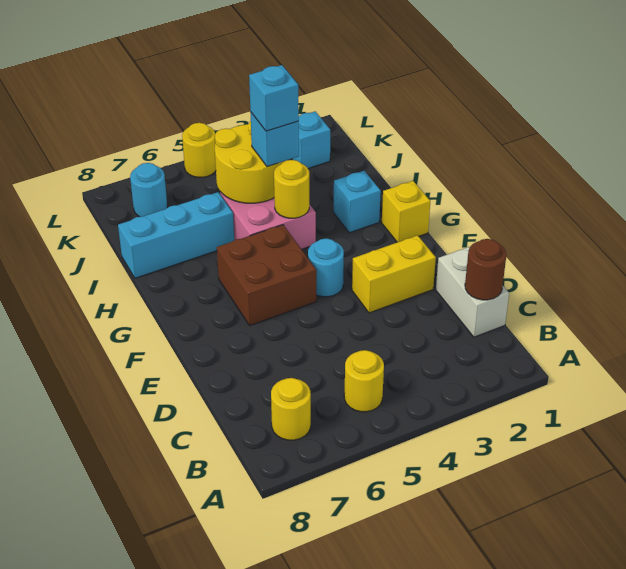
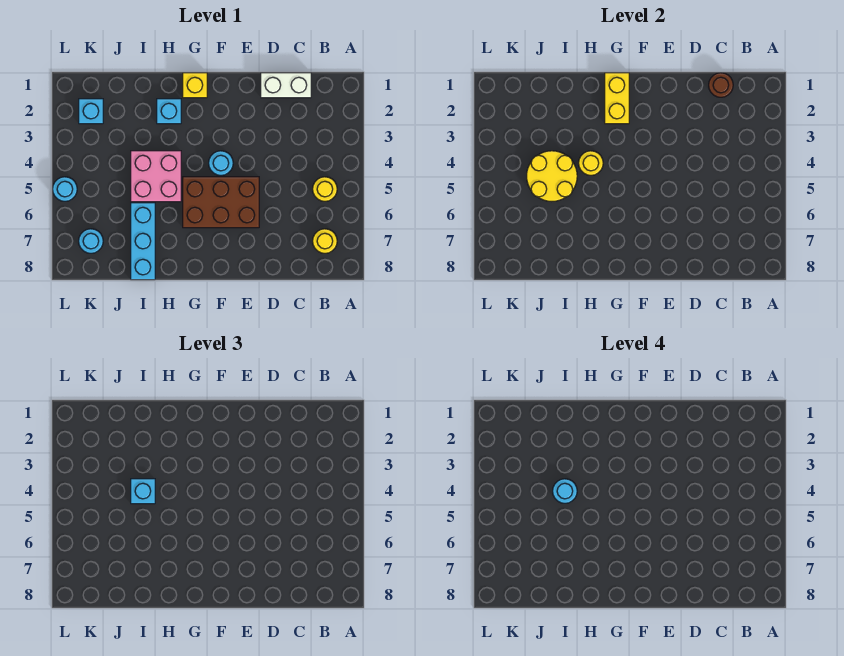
yellow brick E2:E3 level 1 -> yellow brick G1:G2 level 2
brown brick F5:G6 level 1 -> brown brick E5:G6 level 1
cyan brick I4 level 4 -> cyan round brick I4 level 4
yellow round brick L5 level 1 -> cyan round brick L5 level 1

